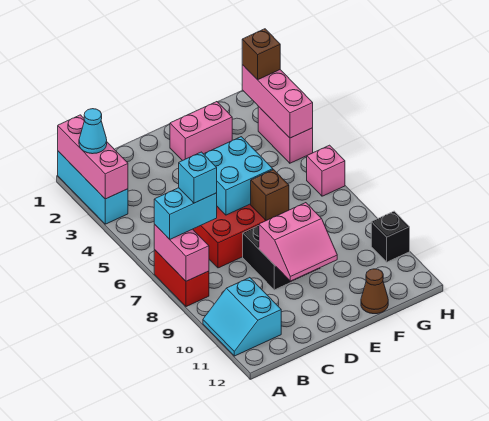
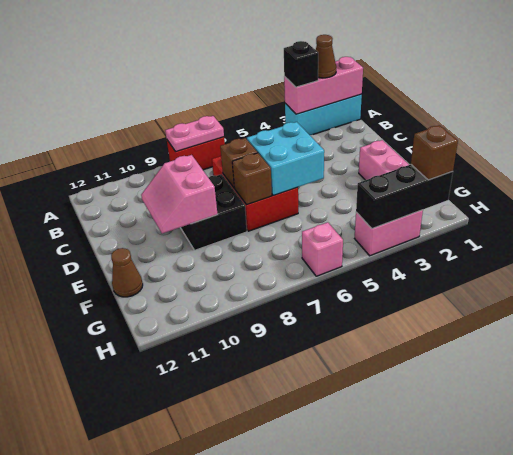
cyan cone A2 level 3 -> brown cone A2 level 3
pink brick A7:A8 level 2 -> pink plate A7:A8 level 2
cyan brick A7:B7 level 3 -> none
cyan slope A10:B11 level 1 top B -> none
cyan brick B7 level 4 -> none
none -> brown brick D7 level 2
pink brick H2:H4 level 2 -> black brick H2:H4 level 2
black brick H10 level 1 -> black brick A3 level 3

